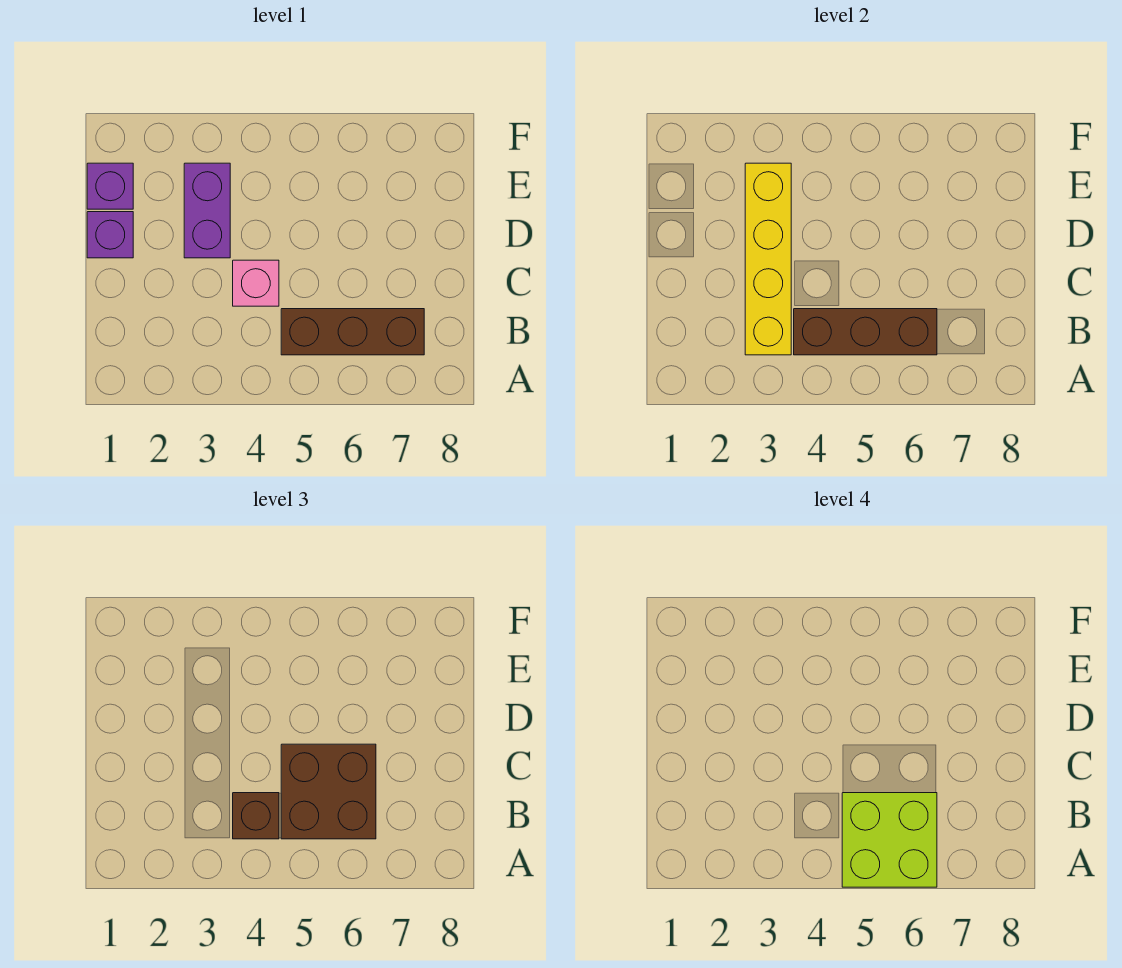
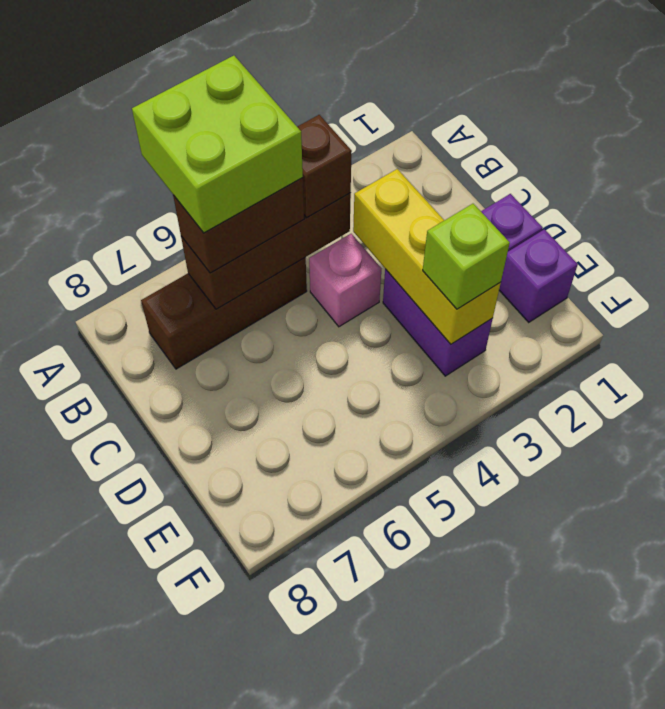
yellow brick B3:E3 level 2 -> yellow brick C3:E3 level 2
brown brick B5:C6 level 3 -> brown brick B5:B6 level 3
none -> lime brick E3 level 3

